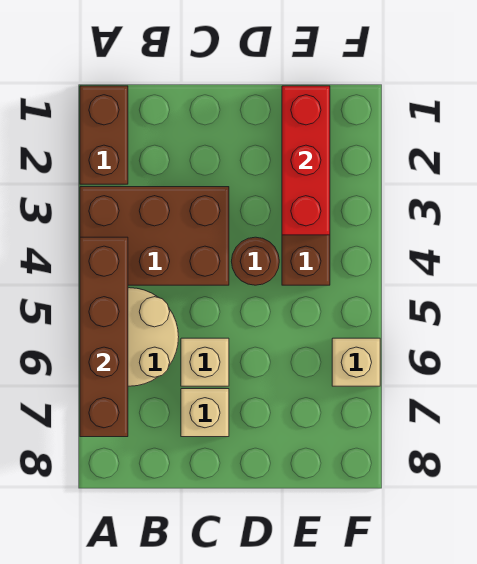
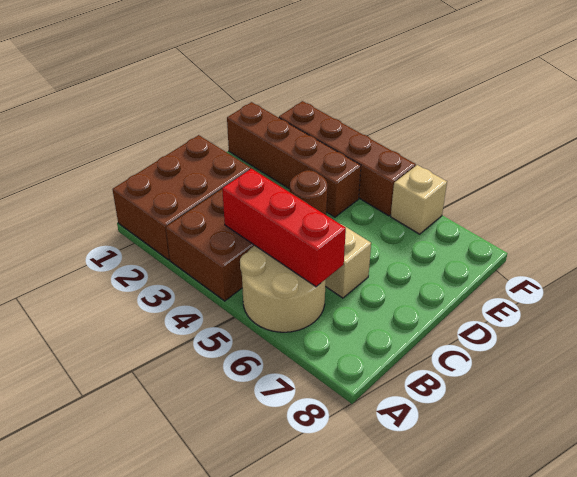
brown brick A1:A2 level 1 -> brown brick A1:C2 level 1
brown brick A4:A7 level 2 -> brown brick F2:F5 level 1
tan brick C7 level 1 -> none
red brick E1:E3 level 2 -> red brick B4:B6 level 2

